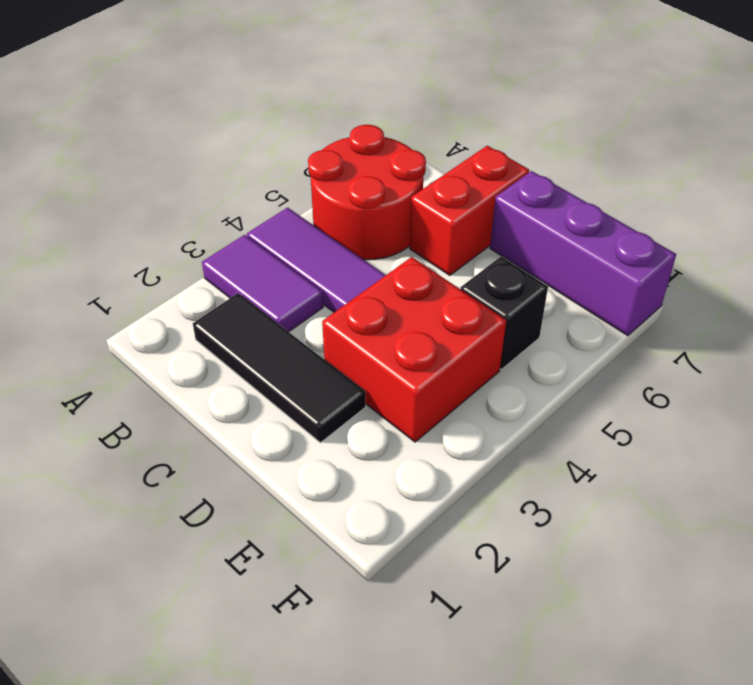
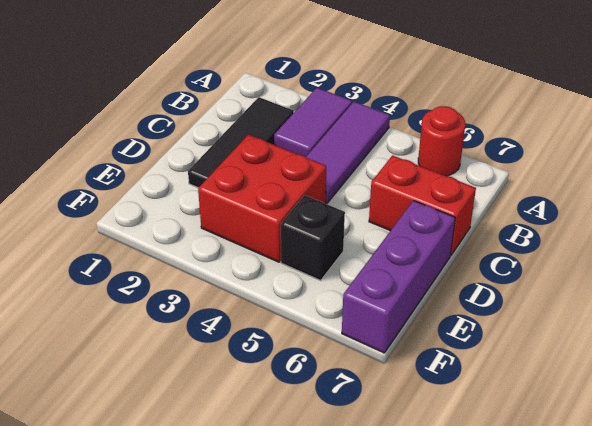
red round brick A5:B6 level 1 -> red round brick A6 level 1

